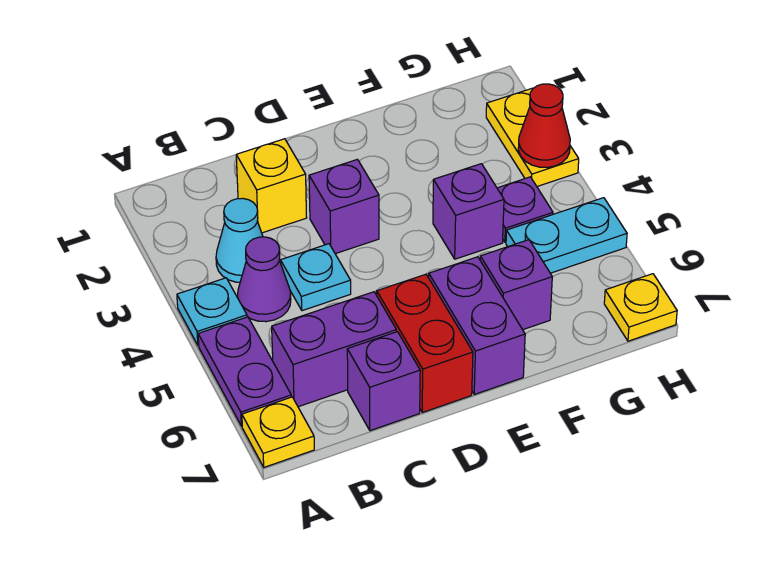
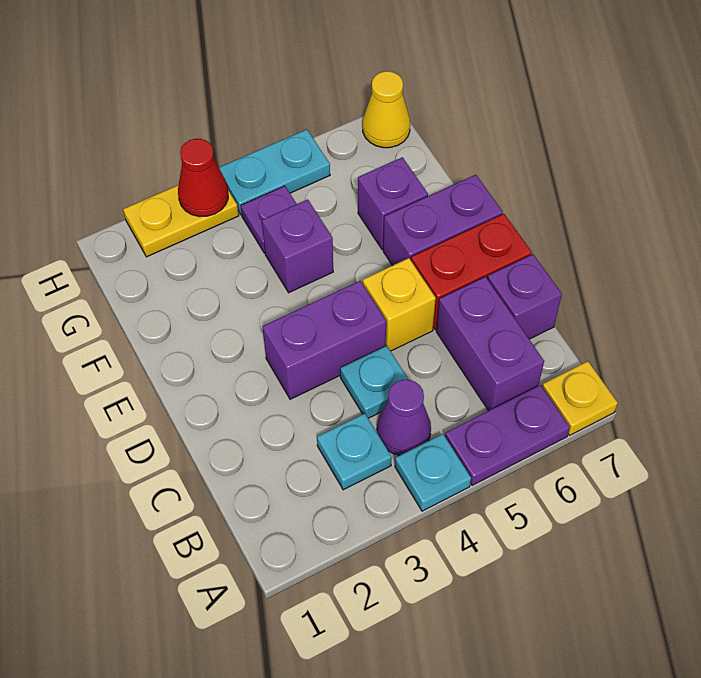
cyan cone B3 level 1 -> cyan plate B3 level 1
yellow brick C2 level 1 -> yellow brick D5 level 1
purple brick D3 level 1 -> purple brick D3:D4 level 1
cyan plate G5:H5 level 1 -> cyan plate H4:H5 level 1
yellow plate H7 level 1 -> yellow cone H7 level 1

